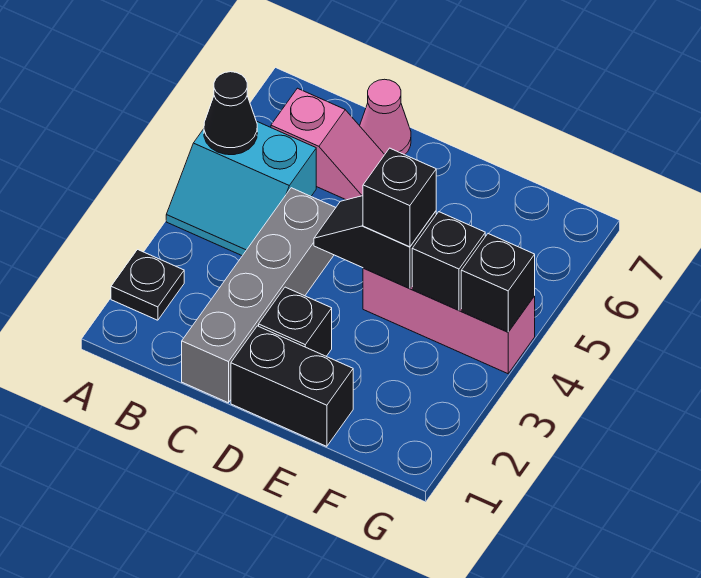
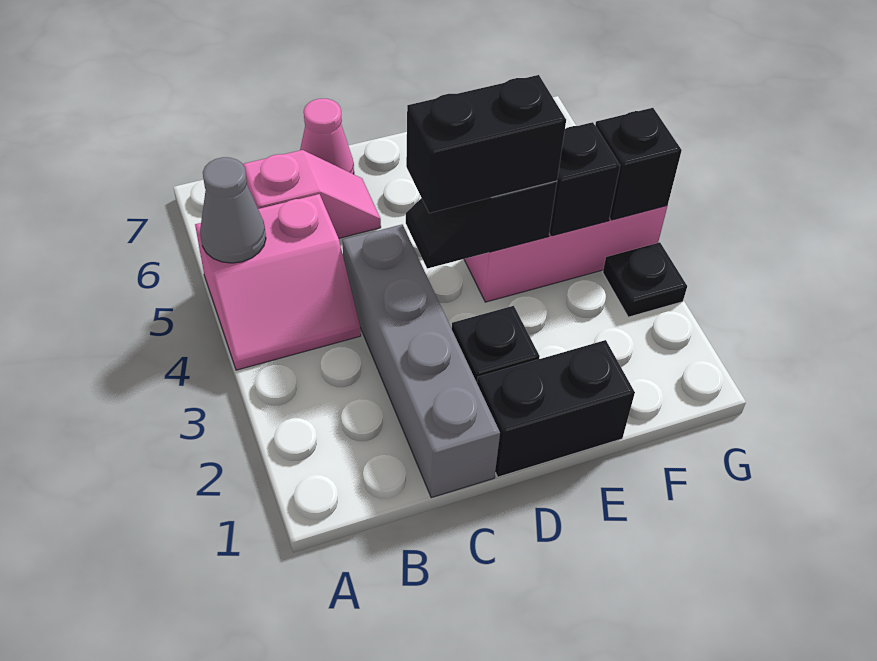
black plate A2 level 1 -> black plate G3 level 1
cyan slope A4:B5 level 1 top 5 -> pink slope A4:B5 level 1 top 5
black cone A5 level 2 -> grey cone A5 level 2
black brick E4 level 3 -> black brick D4:E4 level 3

